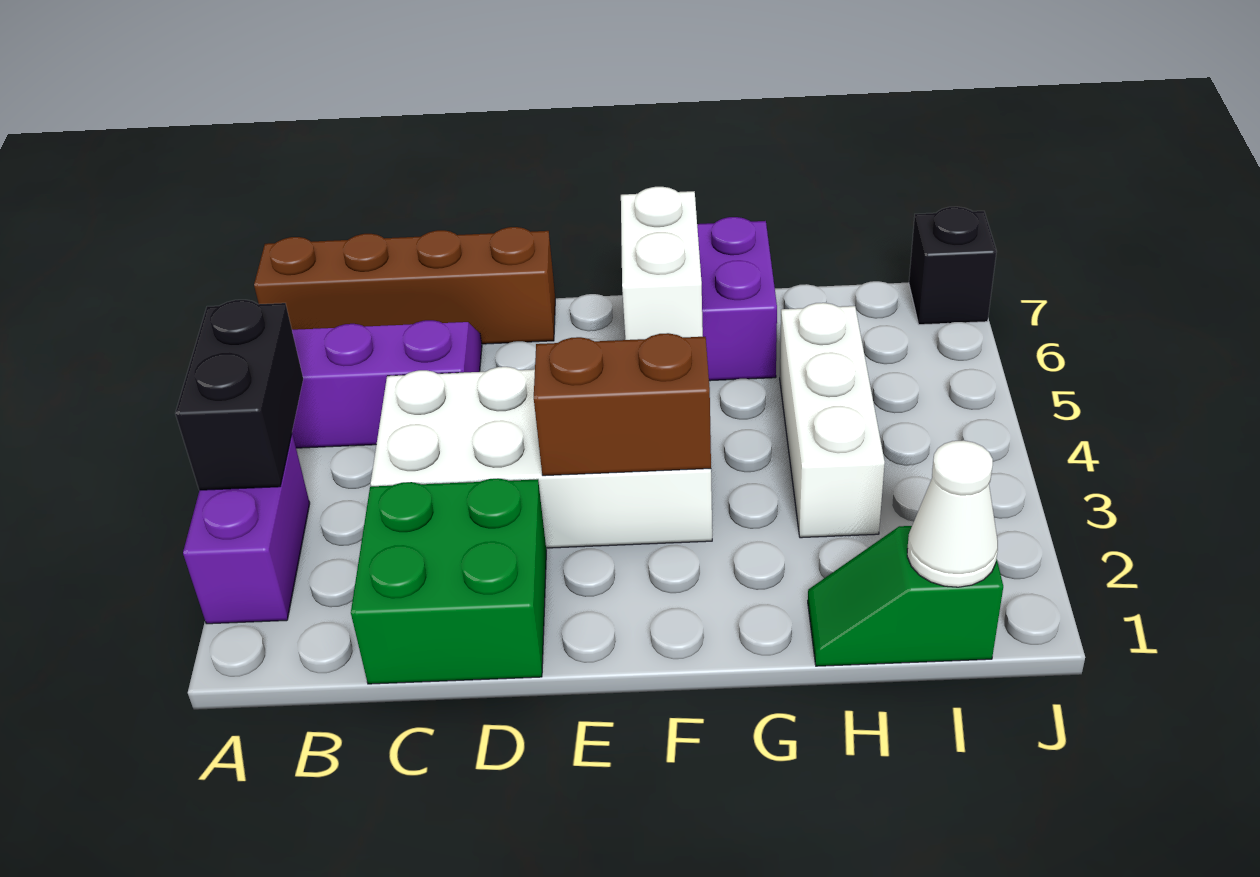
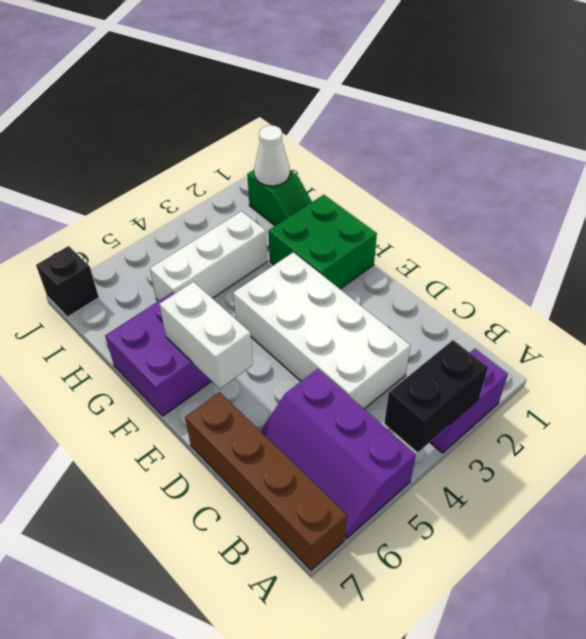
green brick C1:D2 level 1 -> green brick F1:G2 level 1
brown brick E3:F3 level 2 -> none
white brick F5:F6 level 2 -> white brick E6:F6 level 2

